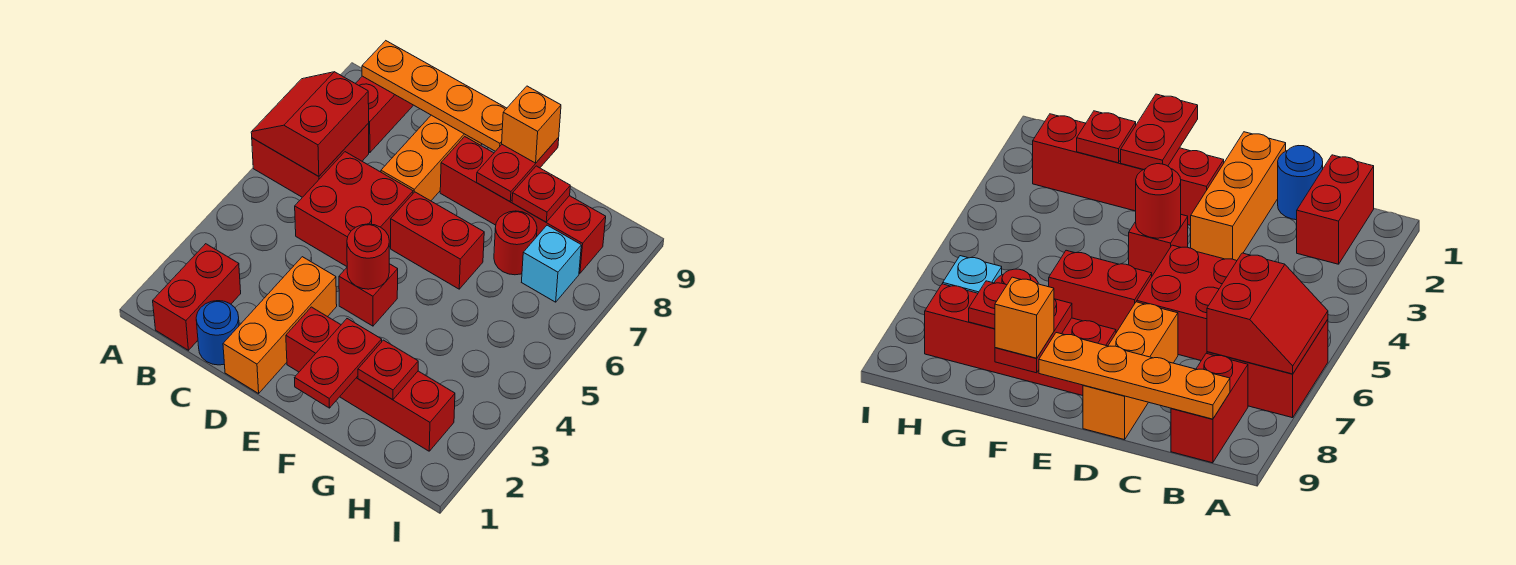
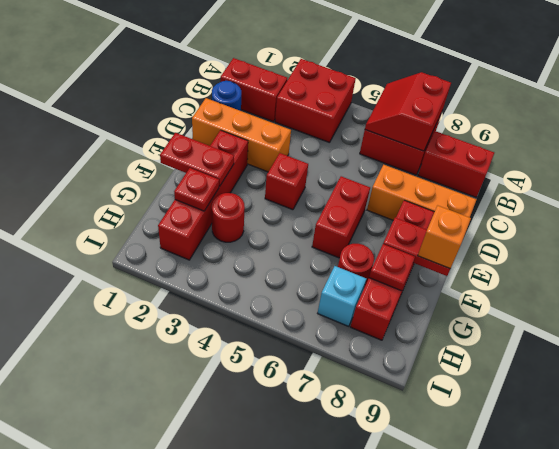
red slope A6:B7 level 2 top B -> red slope A6:B7 level 2 top 7
orange plate B9:E9 level 2 -> none
red brick C5:D6 level 1 -> red brick A3:B4 level 1
red round brick E4 level 2 -> red round brick G3 level 1

